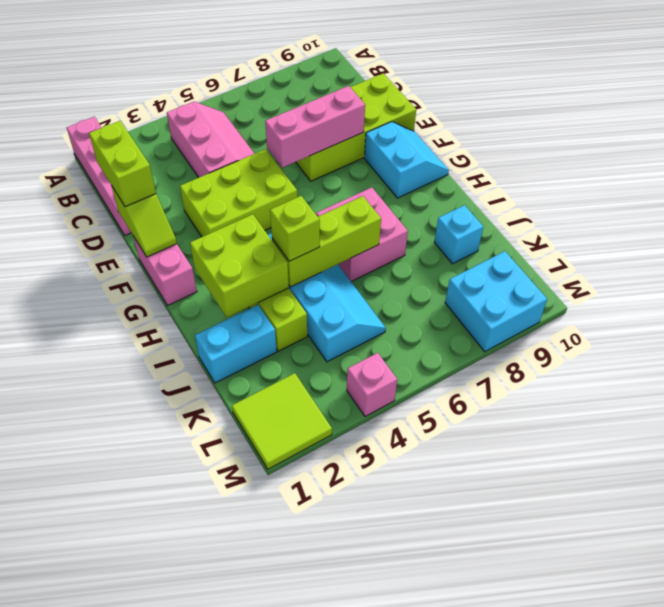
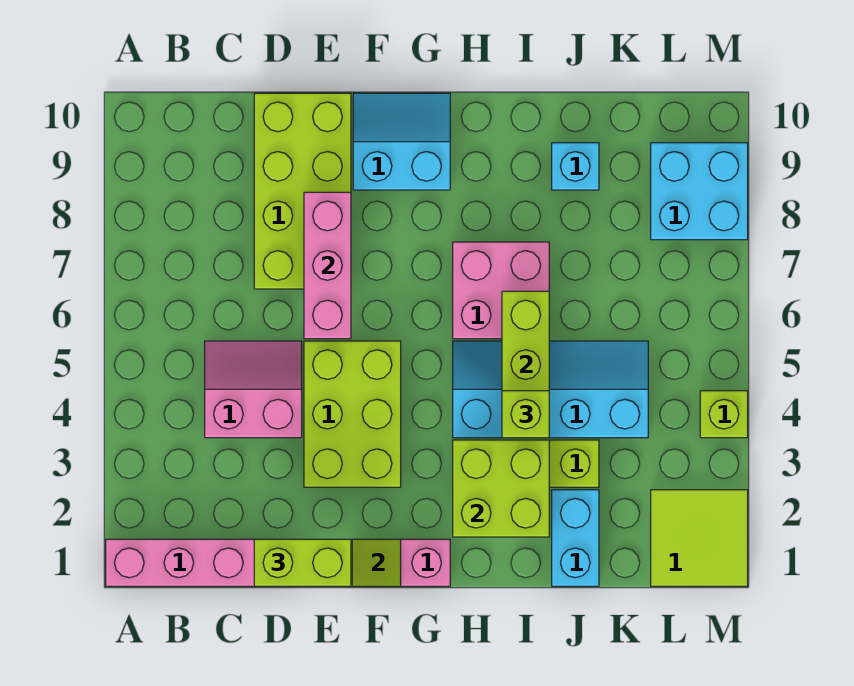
pink slope B4:D5 level 1 top 4 -> pink slope C4:D5 level 1 top 4
pink brick M4 level 1 -> lime brick M4 level 1

